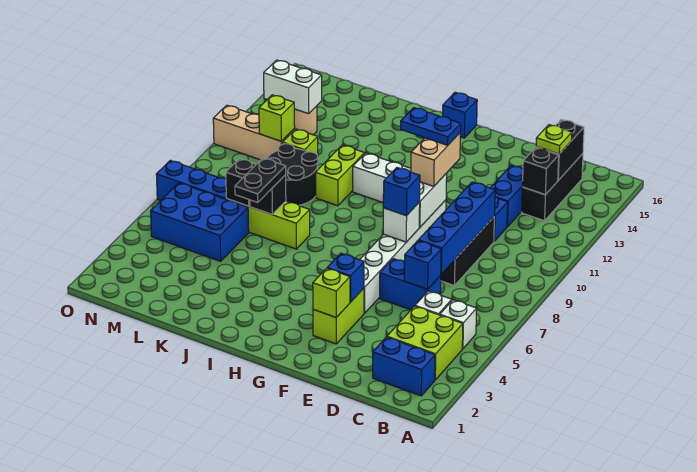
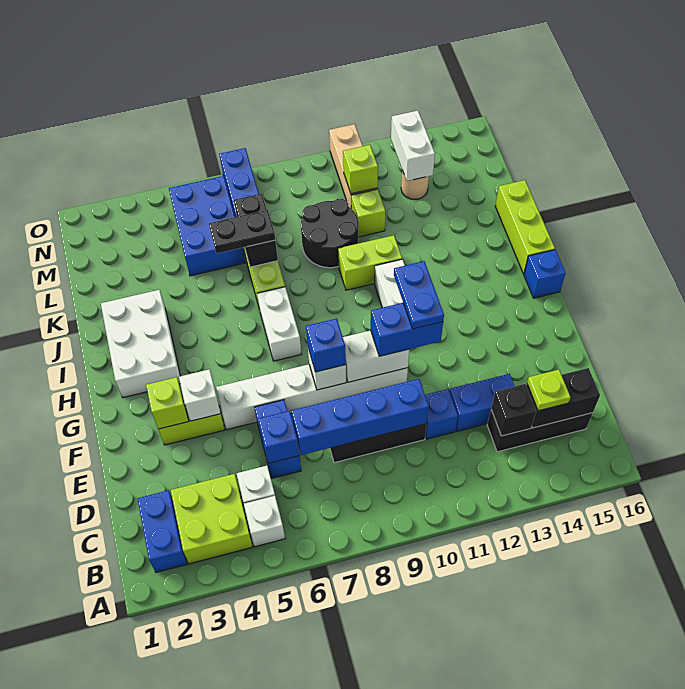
blue brick F4 level 2 -> white brick F4 level 2
tan brick F10:F11 level 3 -> blue brick F10:F11 level 3
none -> white brick H2:J3 level 1
none -> white brick H7:I7 level 1
none -> lime brick I16:K16 level 1

